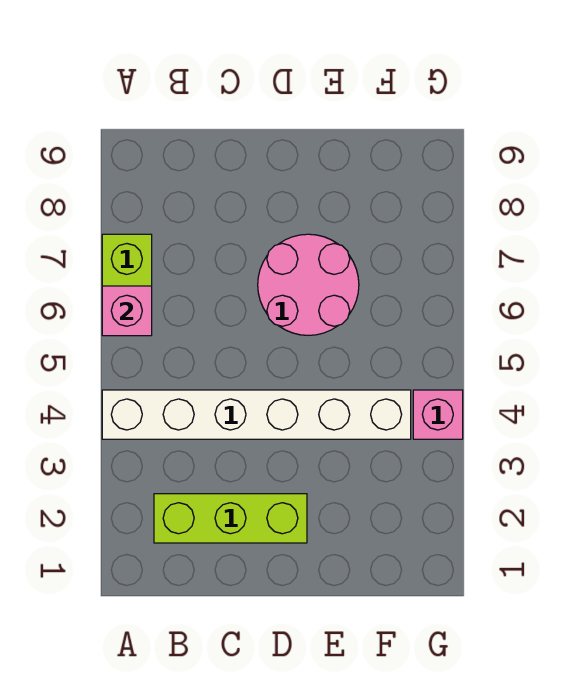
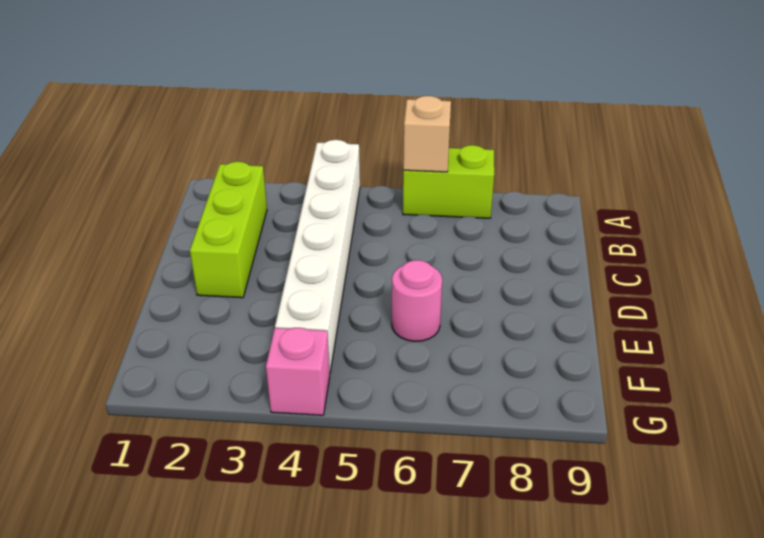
pink brick A6 level 2 -> tan brick A6 level 2
pink round brick D6:E7 level 1 -> pink round brick E6 level 1

